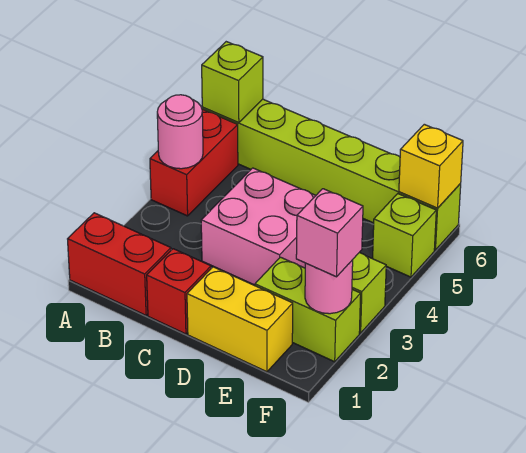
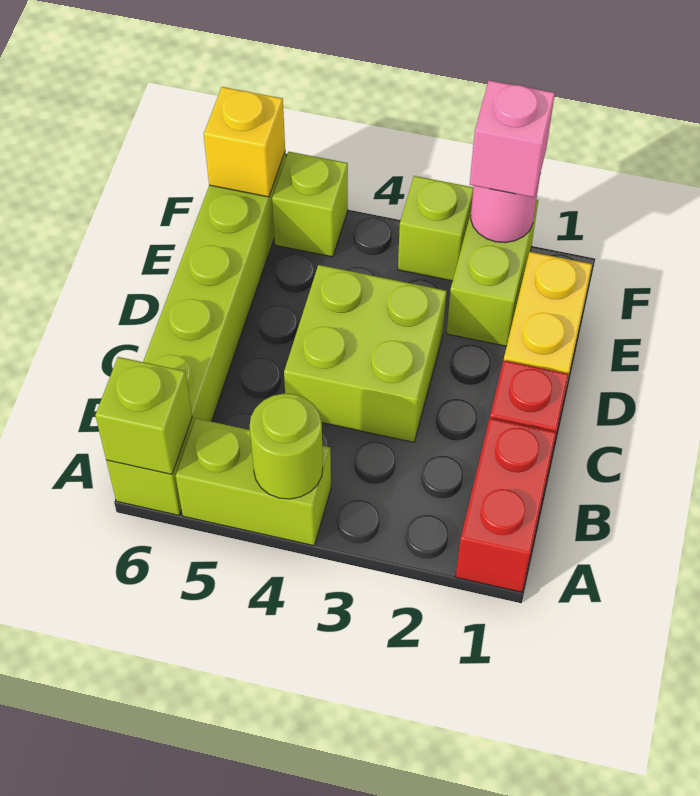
red brick A4:A5 level 1 -> lime brick A4:A5 level 1
pink round brick A4 level 2 -> lime round brick A4 level 2
pink brick C3:D4 level 1 -> lime brick C3:D4 level 1

